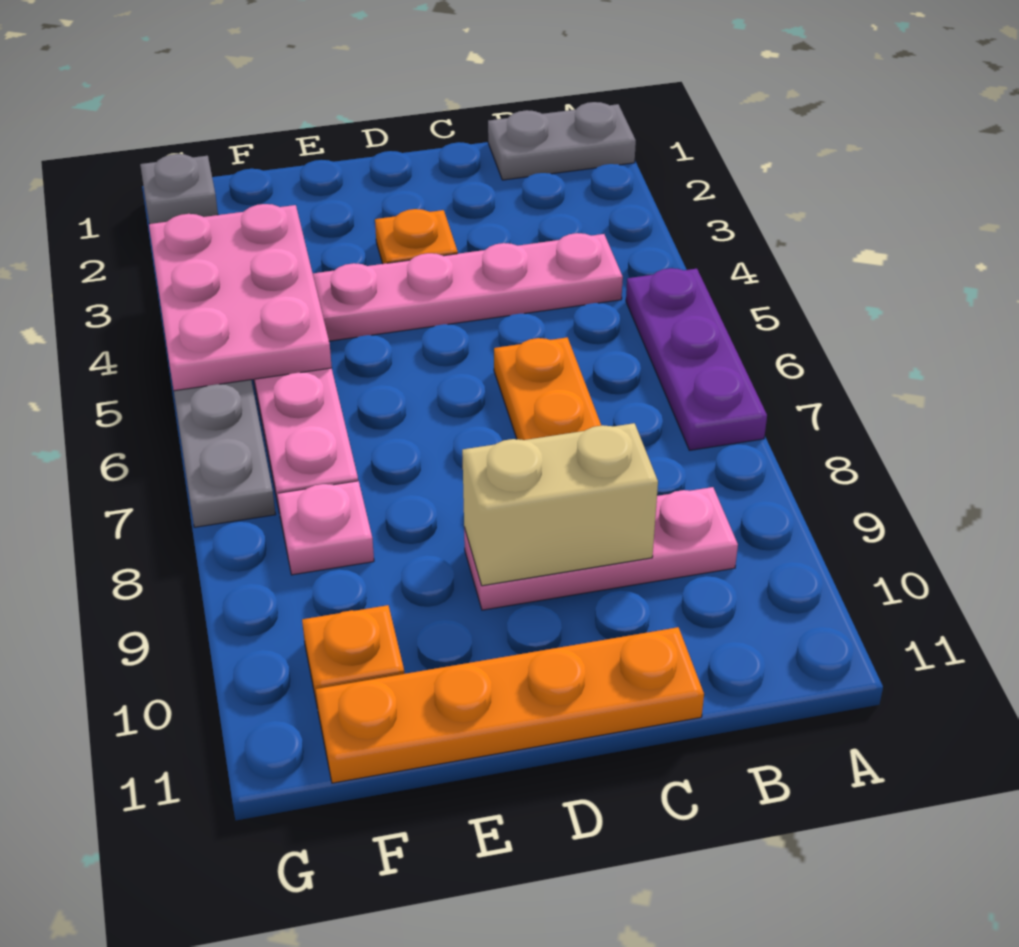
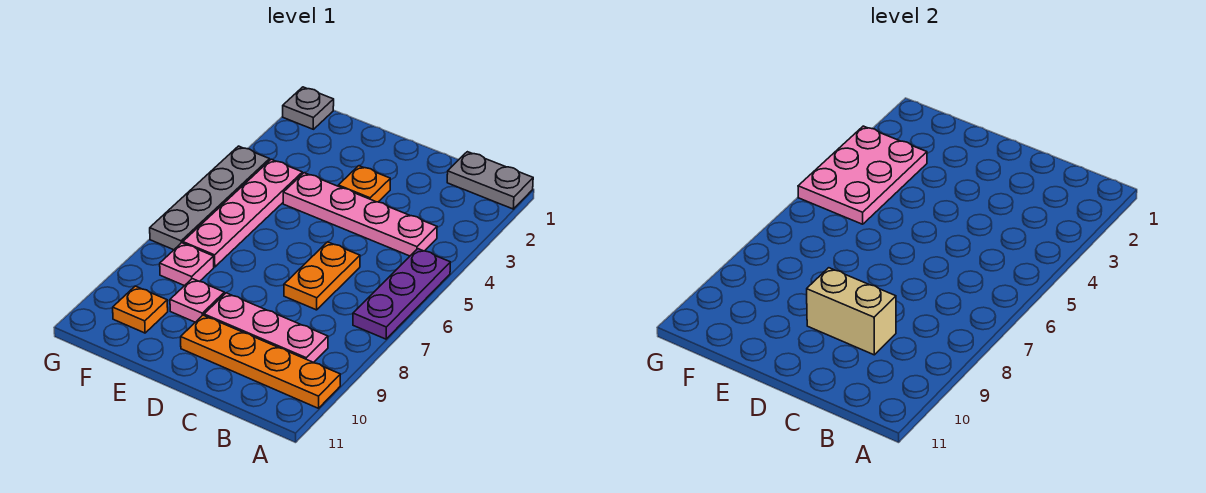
orange plate C11:F11 level 1 -> orange plate A10:D10 level 1
none -> pink plate E9 level 1

